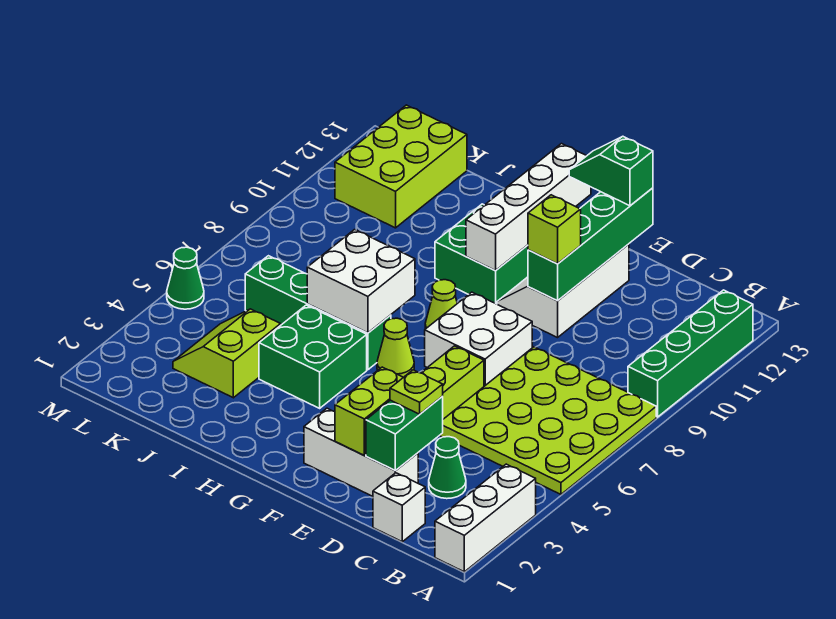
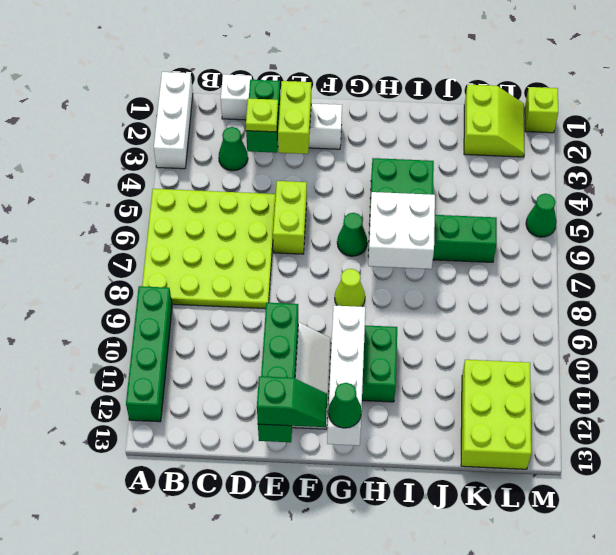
white brick E7:F8 level 1 -> none
lime brick E10 level 3 -> lime brick M1 level 1
lime cone G6 level 1 -> green cone G6 level 1
none -> green cone G13 level 3
lime slope J3:K4 level 1 top J -> lime slope K1:L2 level 1 top K

